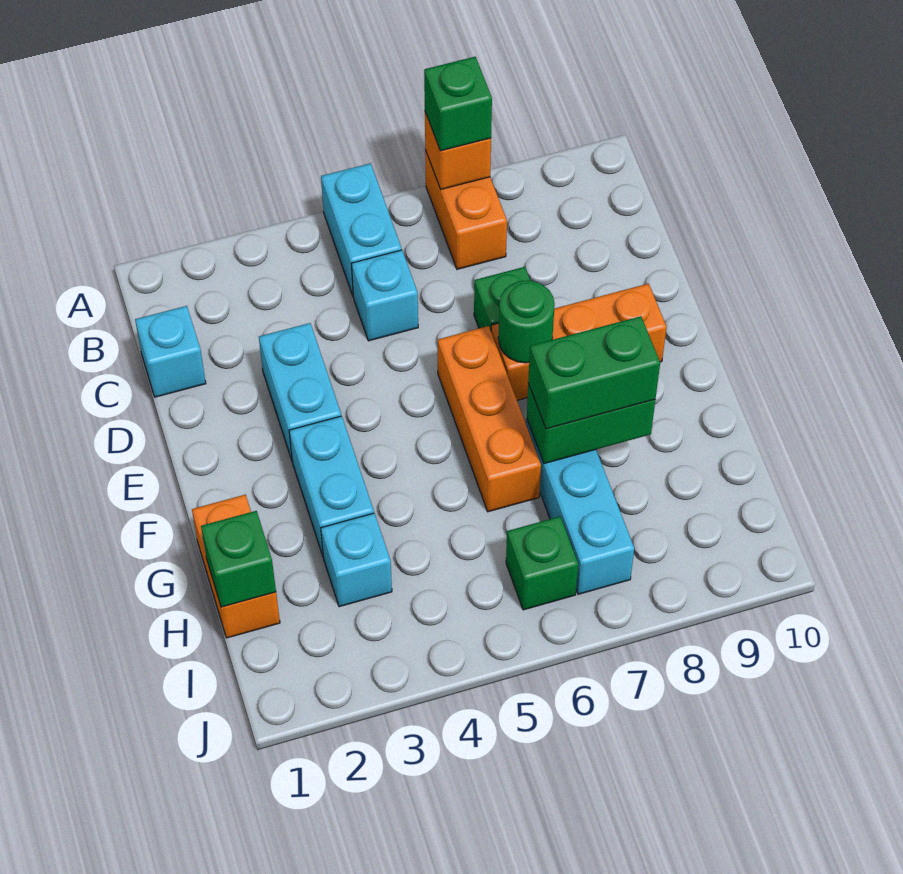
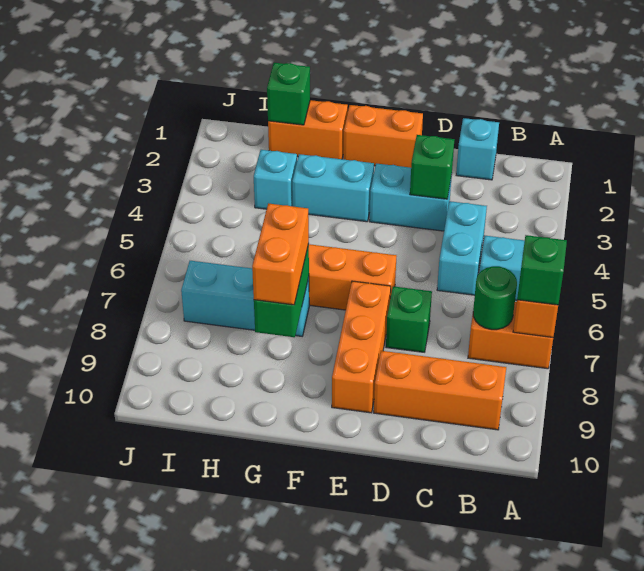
none -> orange brick B9:D9 level 1
cyan brick C5 level 1 -> cyan brick C4:C5 level 1
none -> orange brick E1:F1 level 1
green round brick E7 level 2 -> green round brick B7 level 2
green brick G7:G8 level 3 -> orange brick G7:G8 level 3
green brick I6 level 1 -> green brick D3 level 2

